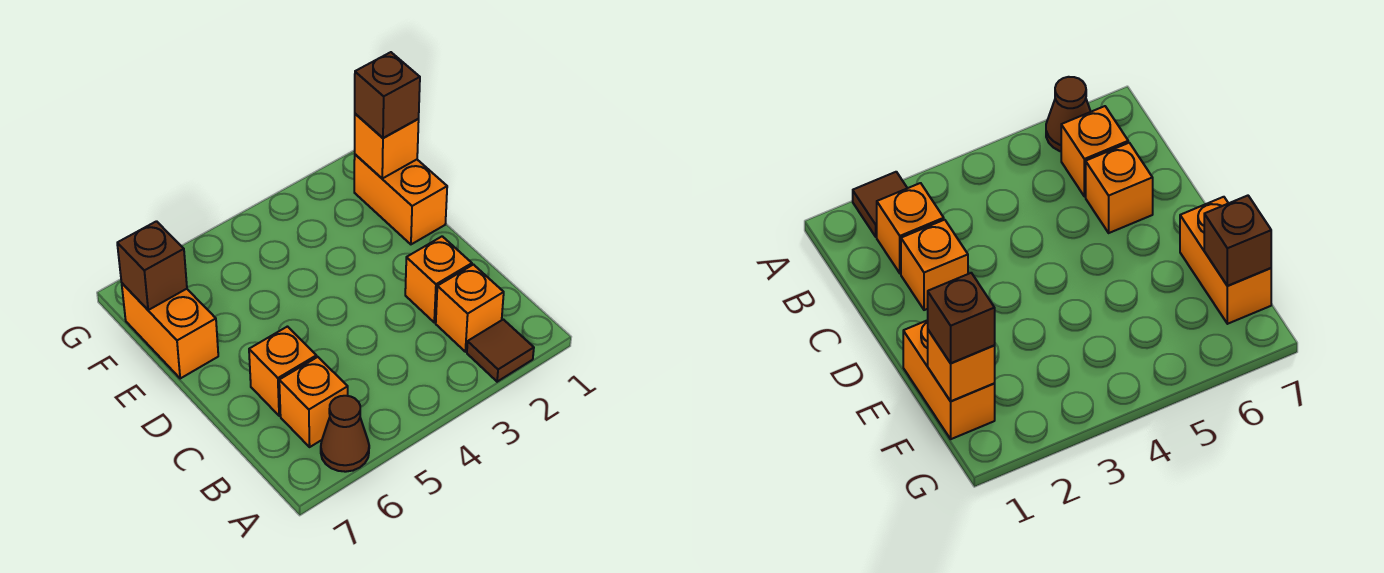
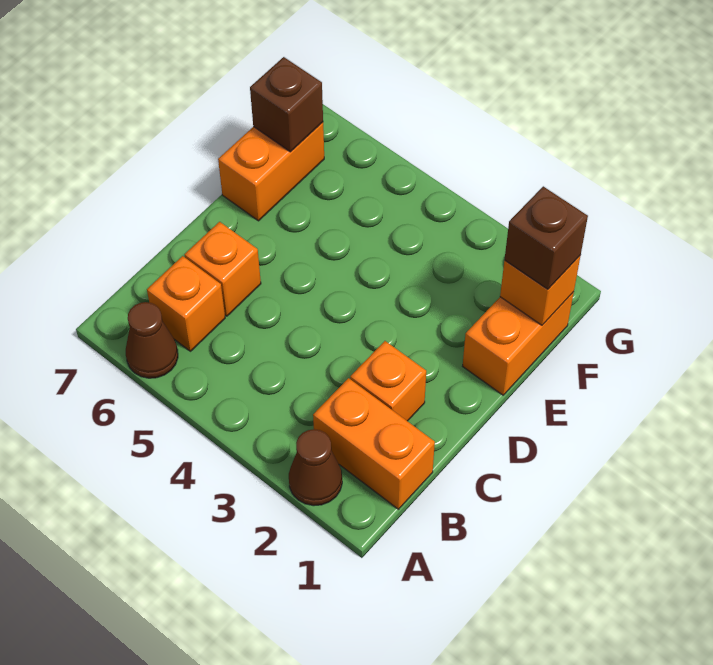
brown tile A2 level 1 -> brown cone A2 level 1
orange brick B2 level 1 -> orange brick B1:B2 level 1

